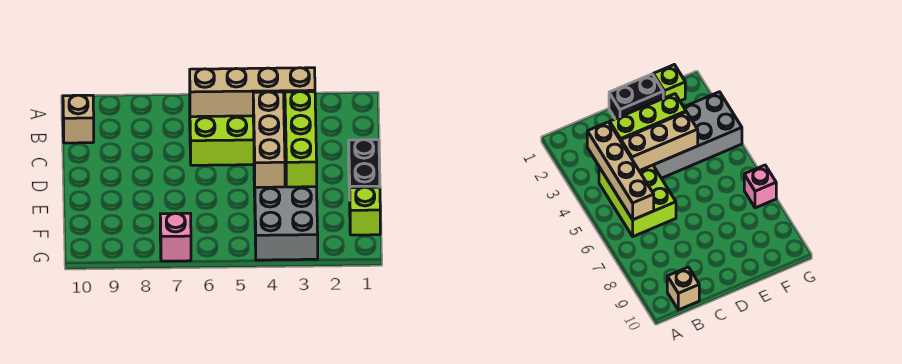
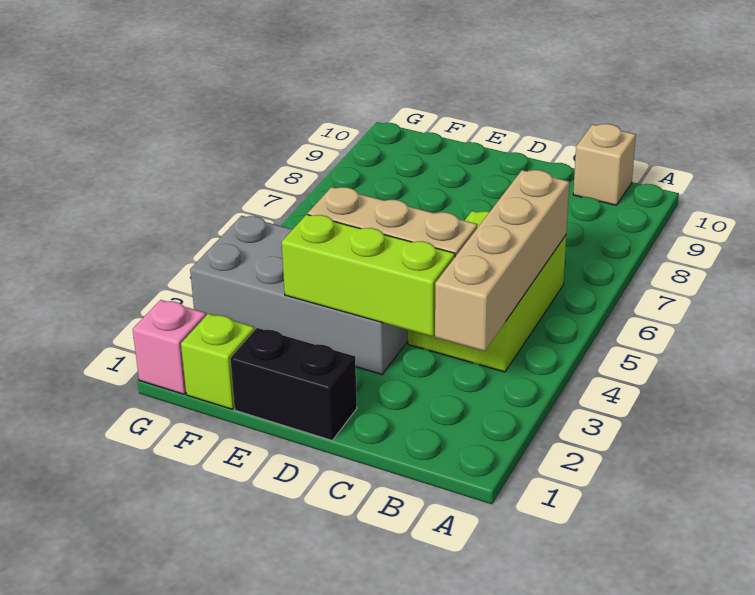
pink brick G7 level 1 -> pink brick G1 level 1

